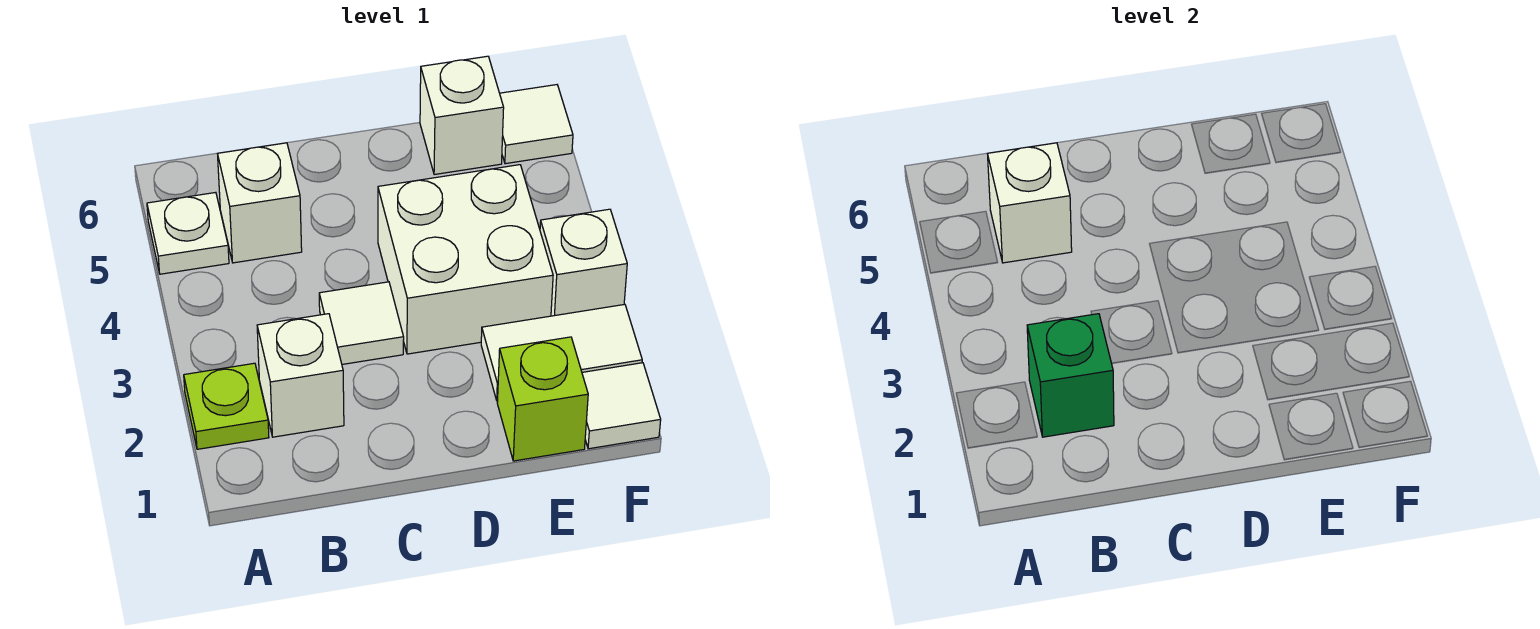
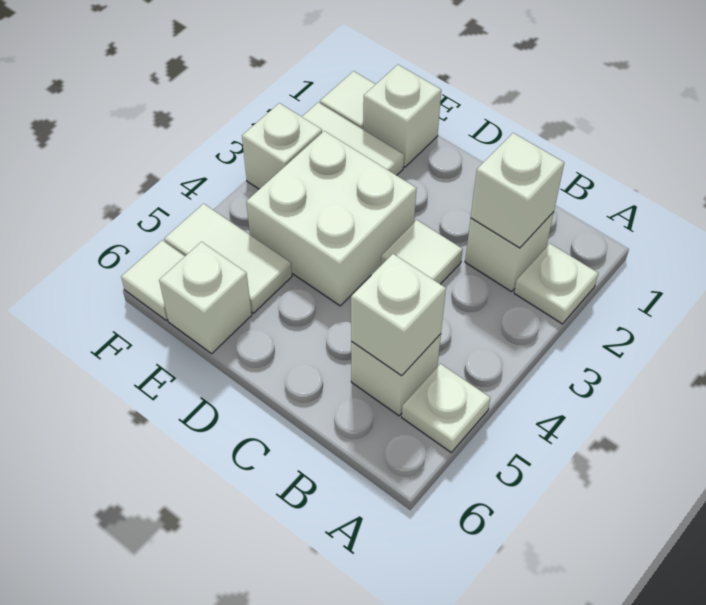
lime plate A2 level 1 -> white plate A2 level 1
green brick B2 level 2 -> white brick B2 level 2
lime brick E1 level 1 -> white brick E1 level 1
none -> white tile E5:F5 level 1

